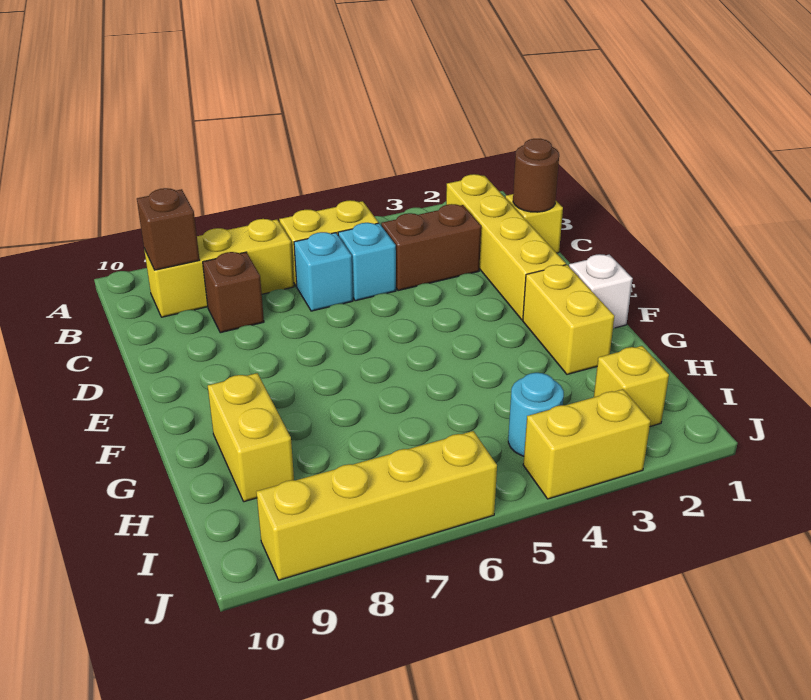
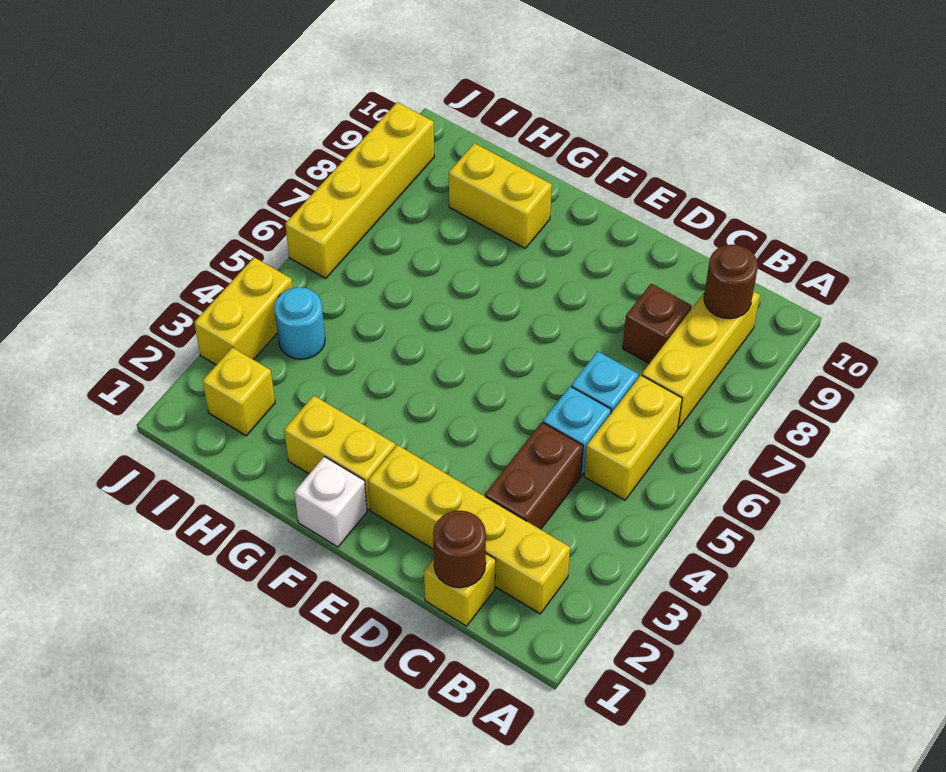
brown brick B9 level 2 -> brown round brick B9 level 2

